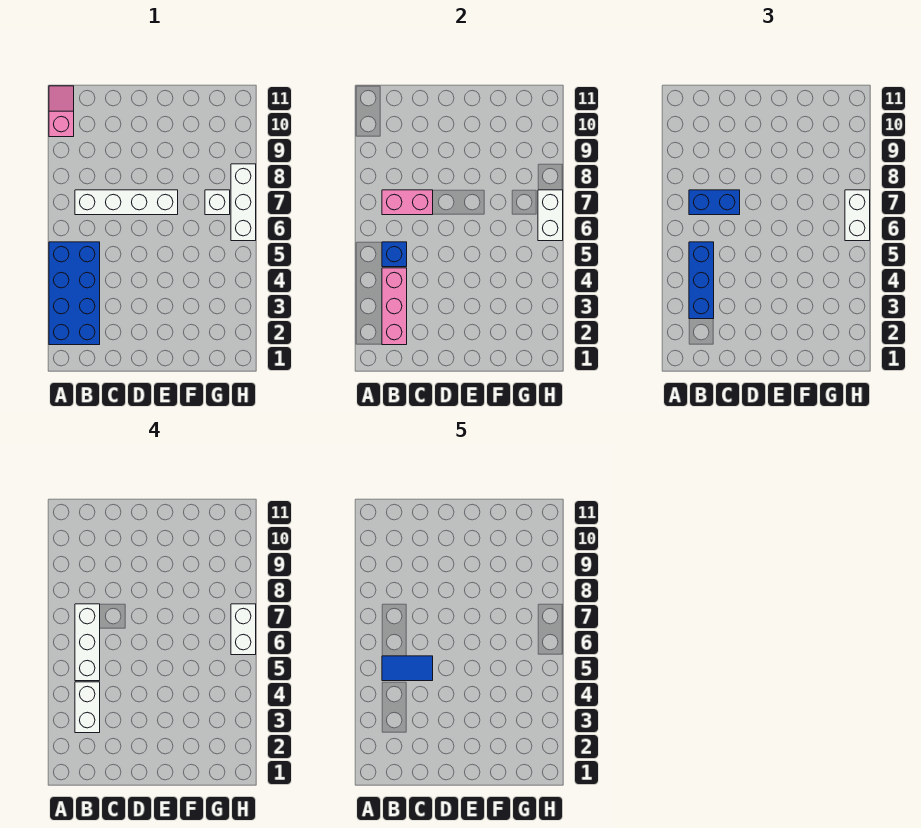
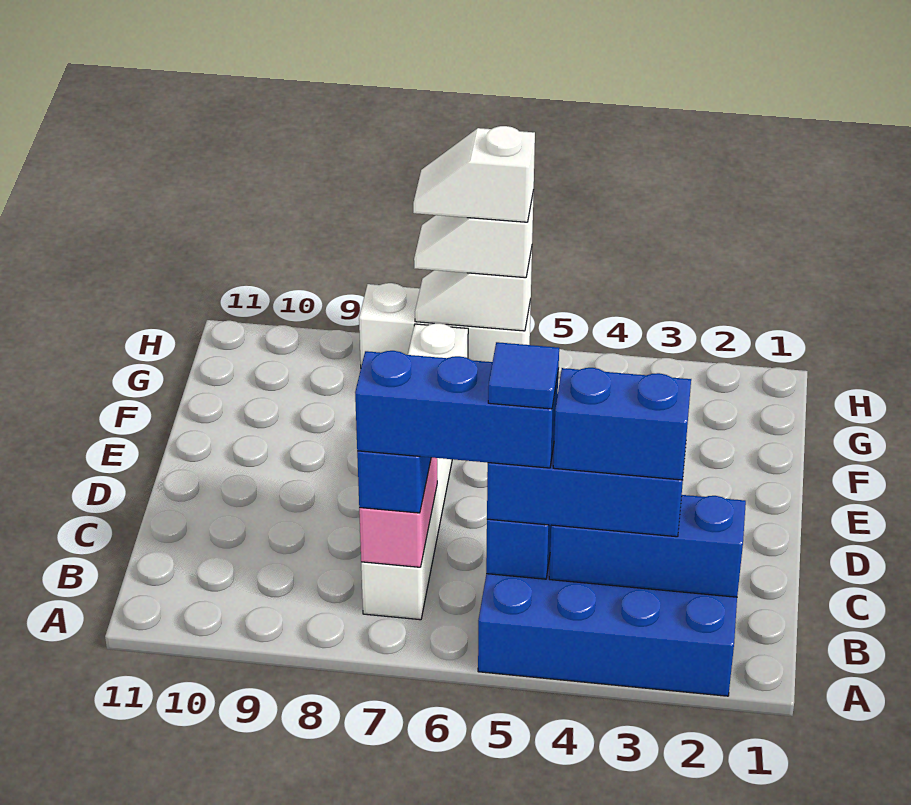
pink slope A10:A11 level 1 top 10 -> none
pink brick B2:B4 level 2 -> blue brick B2:B4 level 2
white brick B3:B4 level 4 -> blue brick B3:B4 level 4
white brick B5:B7 level 4 -> blue brick B5:B7 level 4
blue tile B5:C5 level 5 -> blue tile B5 level 5
white brick H6:H7 level 2 -> white slope H6:H7 level 2 top 6
white brick H6:H7 level 3 -> white slope H6:H7 level 3 top 6
white brick H6:H7 level 4 -> white slope H6:H7 level 4 top 6

